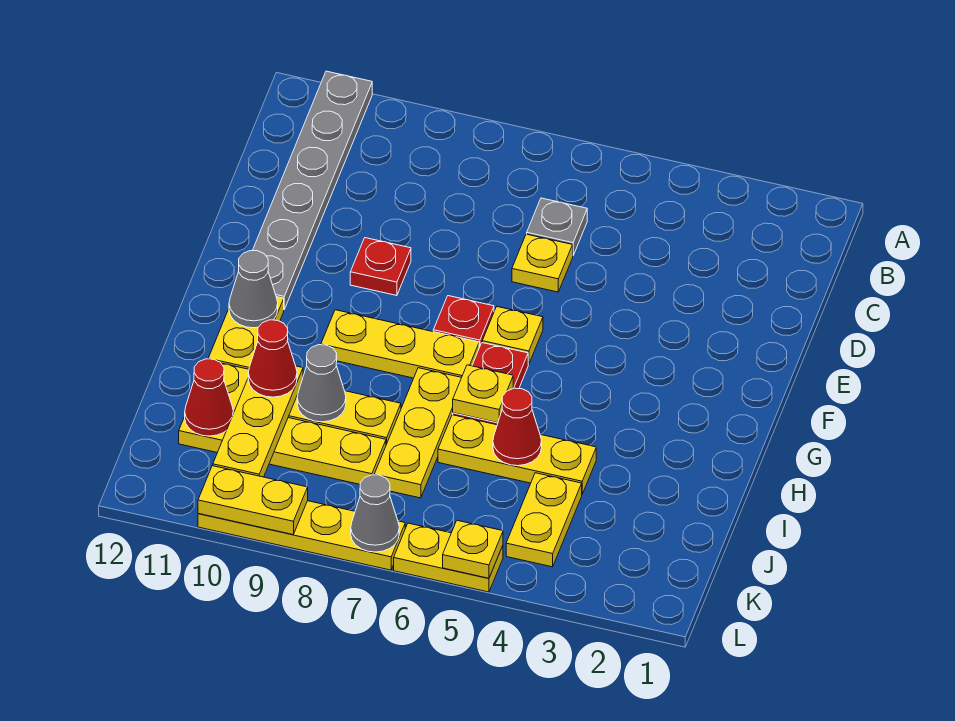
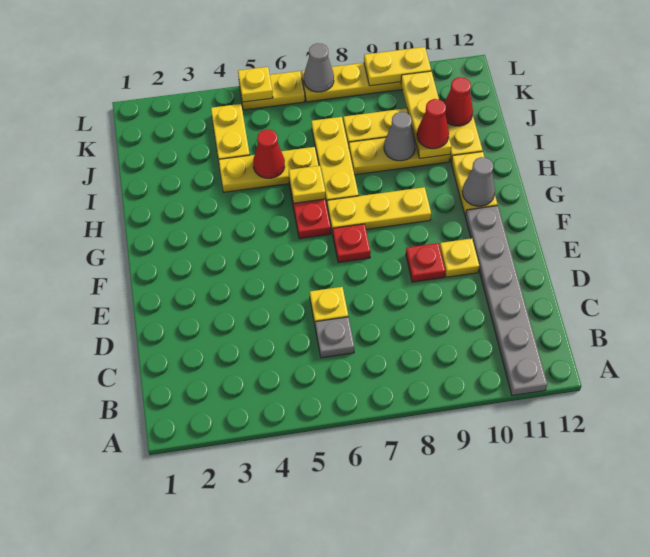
yellow plate F6 level 1 -> yellow plate E10 level 1

